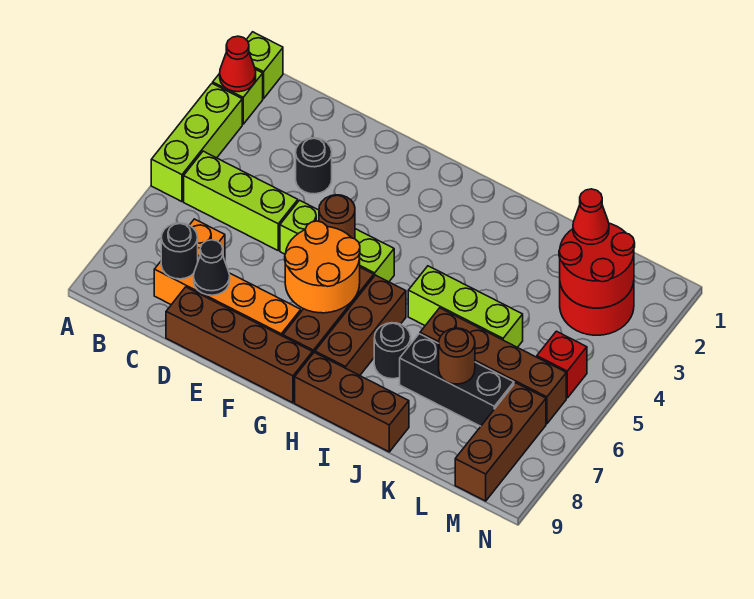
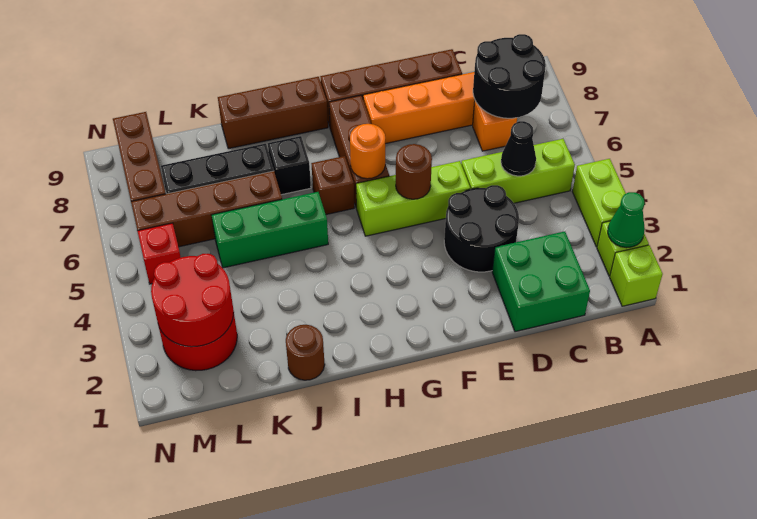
red cone A2 level 2 -> green cone A2 level 2
lime brick A3:A5 level 1 -> lime brick A3:A4 level 1
none -> green brick C1:D2 level 1
black round brick C8 level 2 -> black round brick B7:C8 level 2
black round brick D3 level 1 -> black round brick D3:E4 level 1
black cone D8 level 2 -> black cone C5 level 2
orange round brick F6:G7 level 2 -> orange round brick G6 level 2
brown brick H6:H8 level 1 -> brown brick H6 level 1
lime brick I5:K5 level 1 -> green brick I5:K5 level 1
black round brick I7 level 1 -> black brick I7 level 1
brown round brick K7 level 2 -> brown round brick J1 level 1
red cone L2 level 3 -> none

